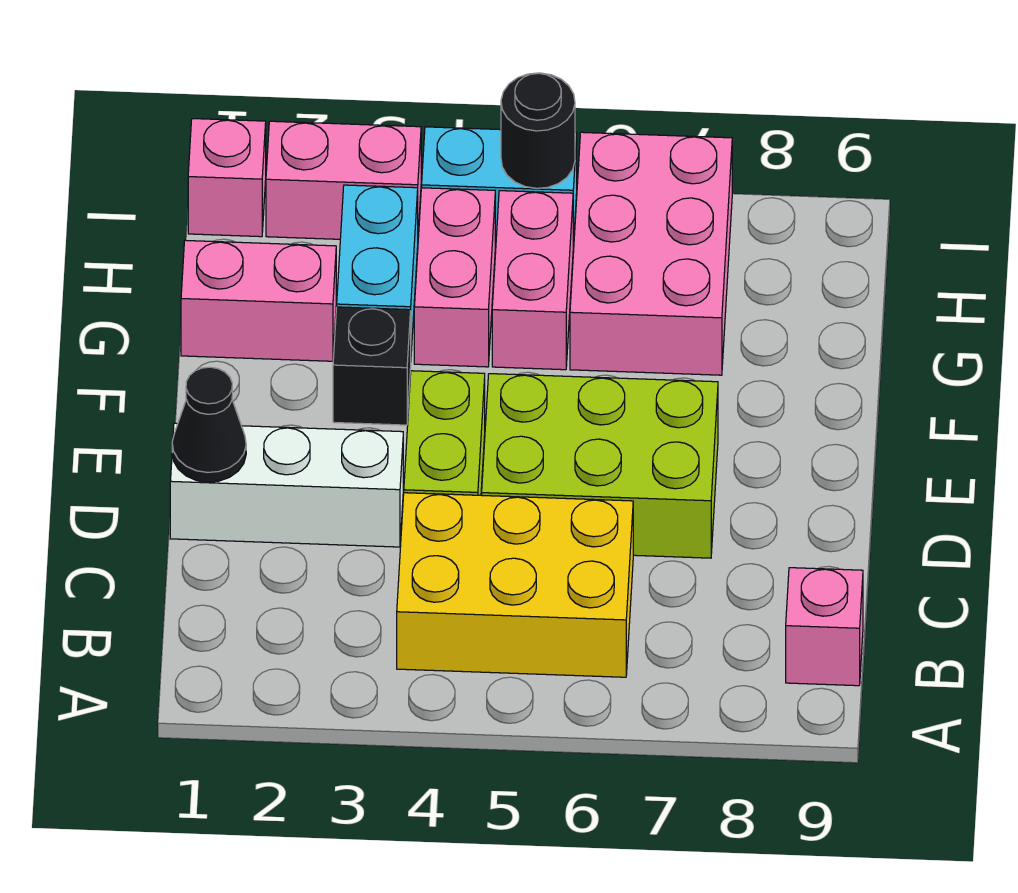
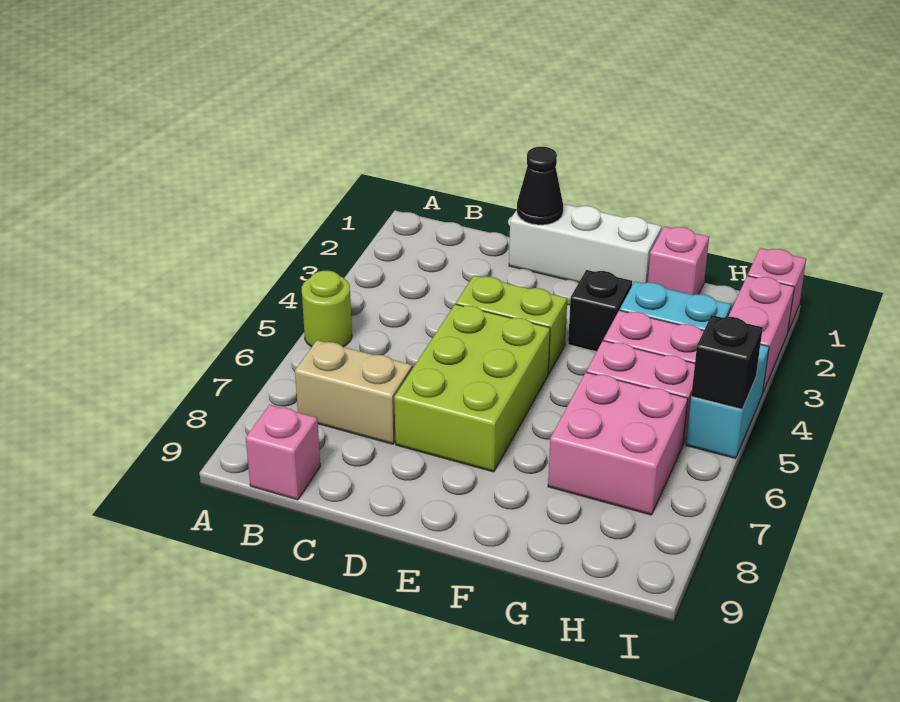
none -> lime round brick A5 level 1
yellow brick B4:C6 level 1 -> none
none -> tan brick B7:C7 level 1
white brick D1:D3 level 1 -> white brick D1:F1 level 1
pink brick G1:G2 level 1 -> pink brick G1 level 1
pink brick G6:I7 level 1 -> pink brick G6:H7 level 1
black round brick I5 level 2 -> black brick I5 level 2

